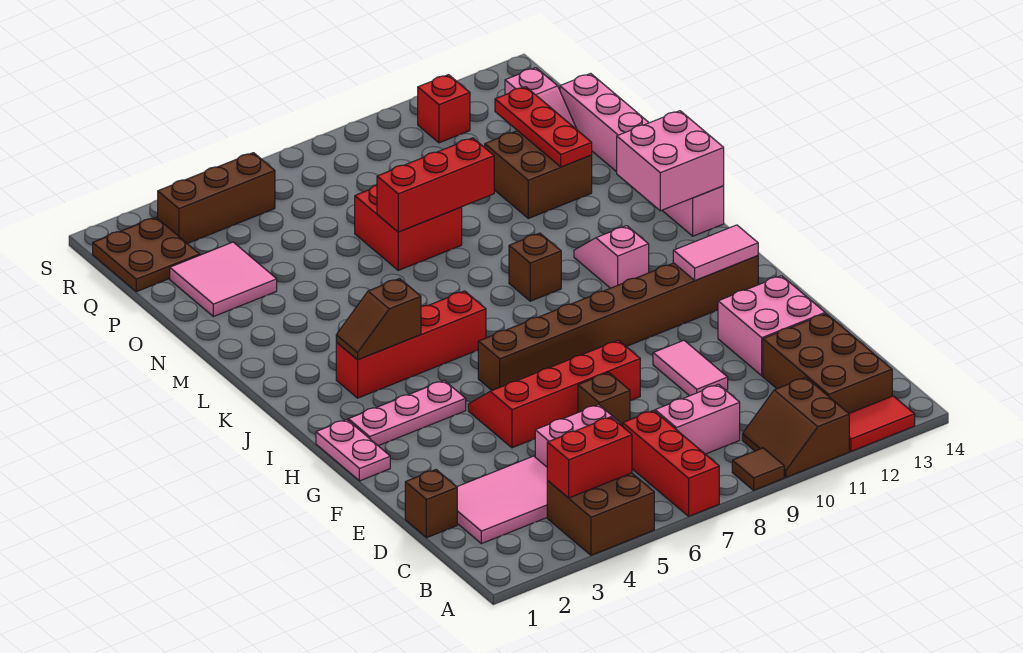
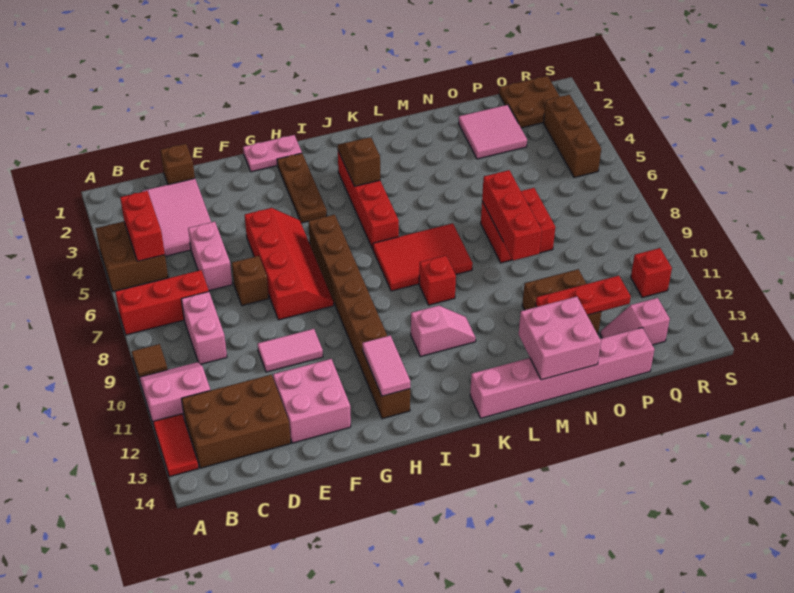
brown slope A10:B11 level 1 top 11 -> pink slope A10:B11 level 1 top 11
pink plate H2:H4 level 1 -> brown plate H2:H4 level 1
none -> red tile J7:L8 level 1
brown brick K9 level 1 -> red brick K9 level 1
pink brick K13:L14 level 2 -> pink brick M13:N14 level 2

